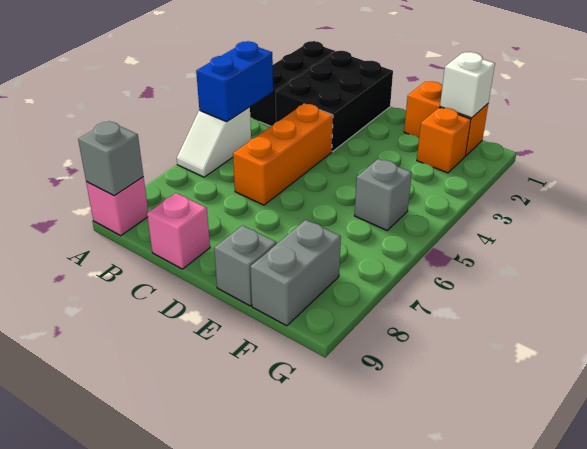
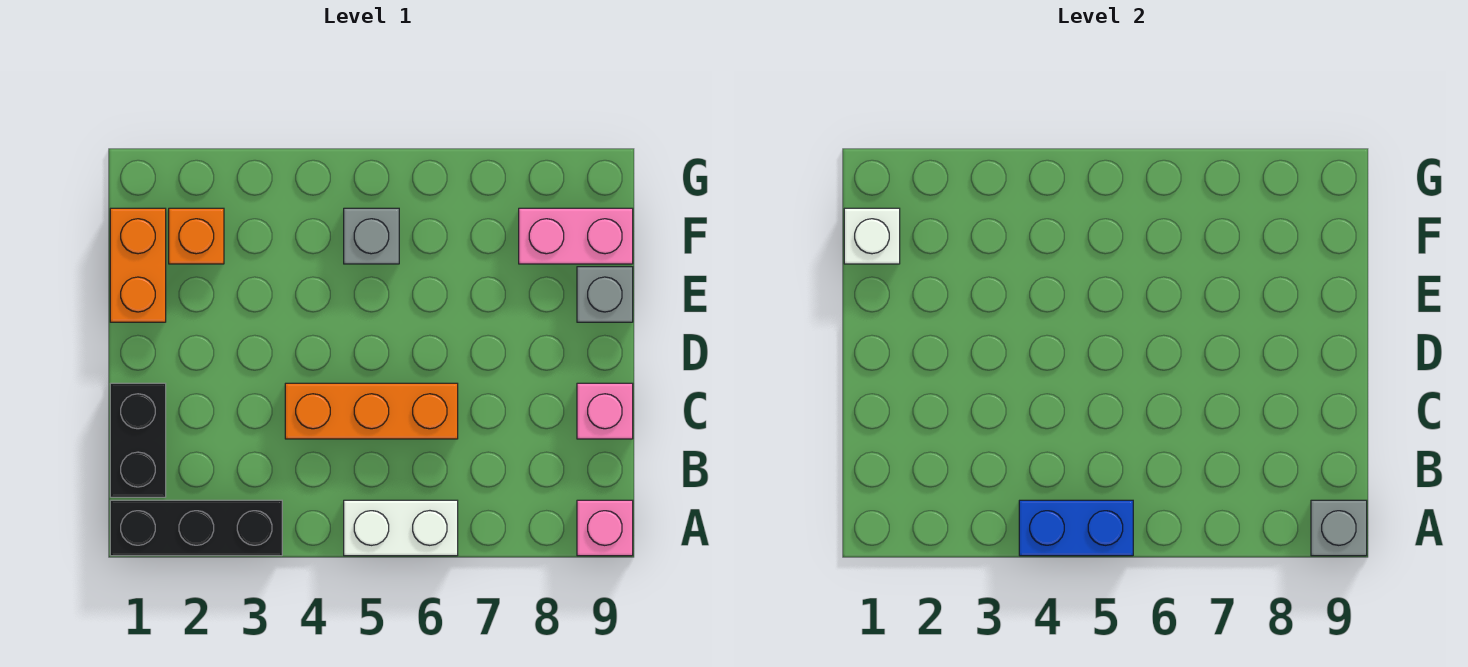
white slope A5:A6 level 1 top 5 -> white brick A5:A6 level 1
black brick B1:C3 level 1 -> black brick B1:C1 level 1
grey brick F8:F9 level 1 -> pink brick F8:F9 level 1

